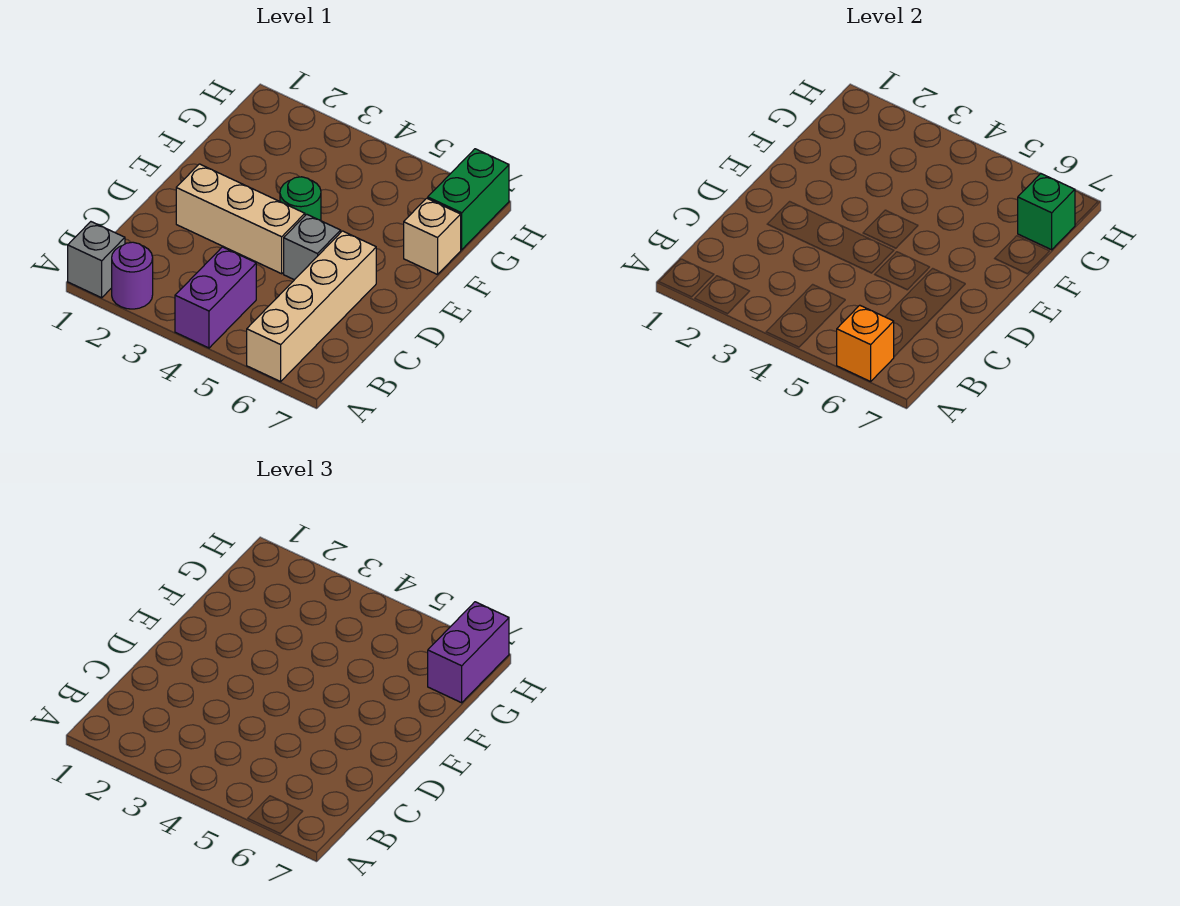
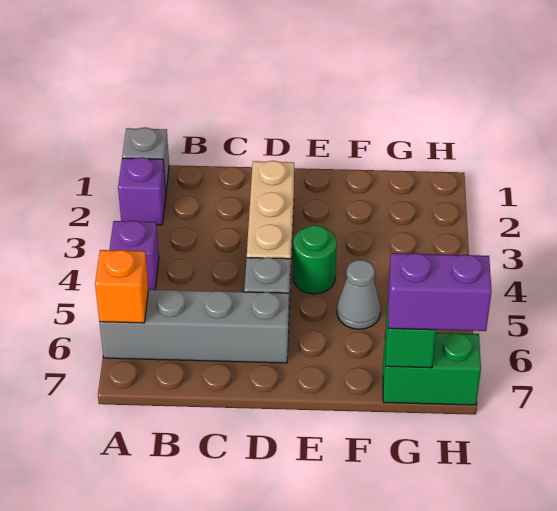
purple round brick A2 level 1 -> purple brick A2 level 1
purple brick A4:B4 level 1 -> purple brick A4 level 1
tan brick A6:D6 level 1 -> grey brick A6:D6 level 1
none -> grey cone F5 level 1
tan brick F7 level 1 -> none

